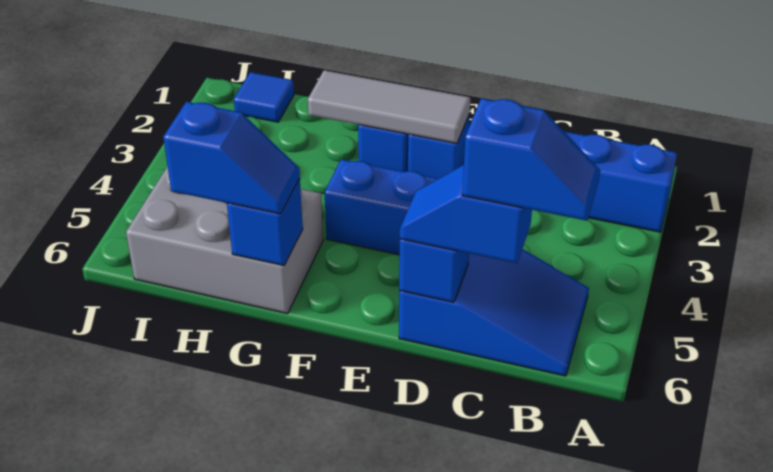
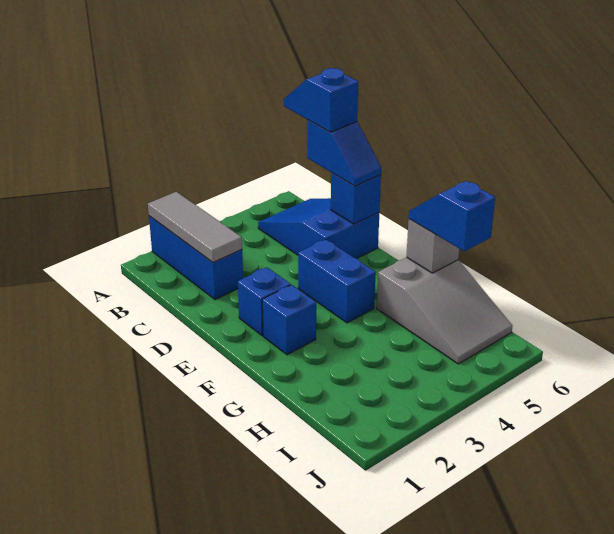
grey tile E2:G2 level 2 -> grey tile A2:C2 level 2
grey brick G5:I6 level 1 -> grey slope G5:I6 level 1 top G
blue brick G6 level 2 -> grey brick G6 level 2
blue tile I1 level 1 -> none

